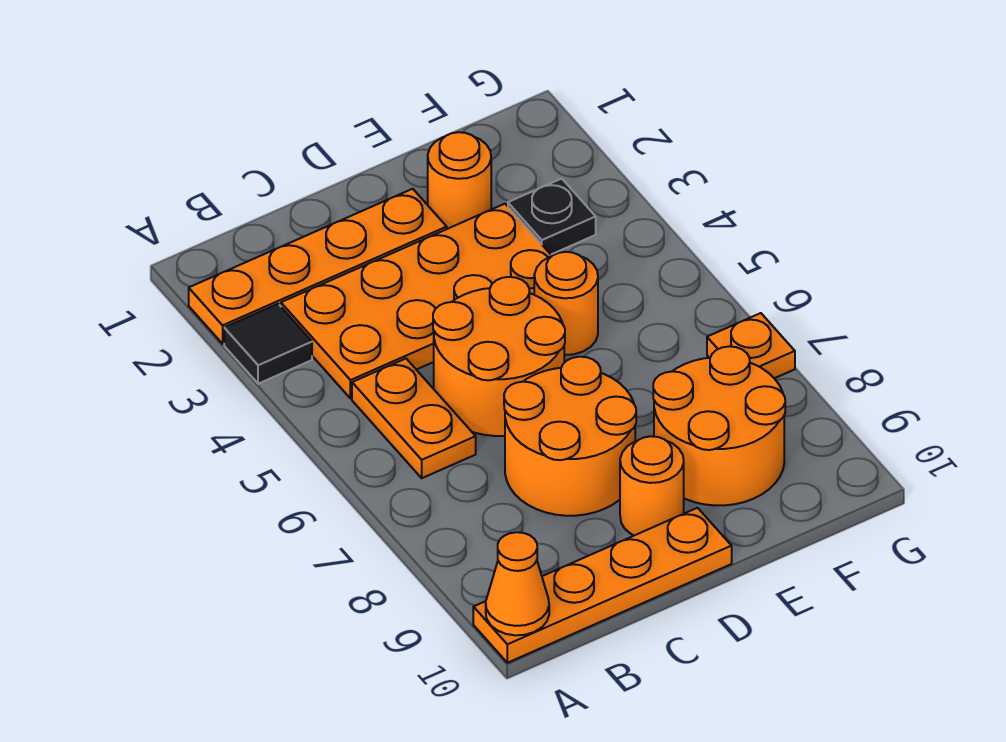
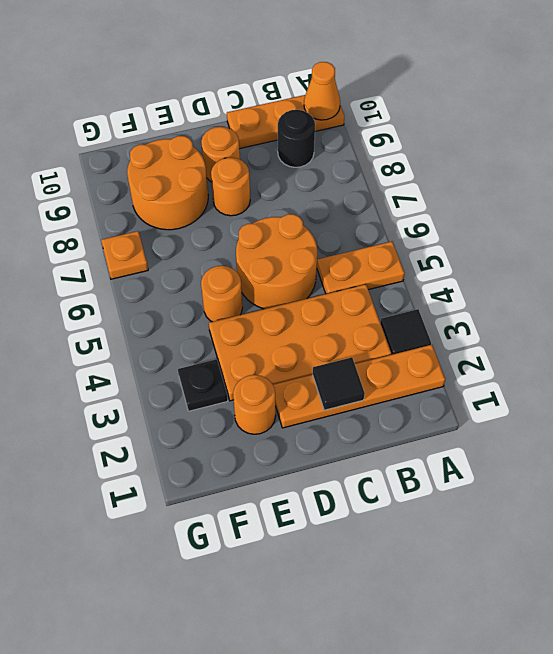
orange plate A10:D10 level 1 -> orange plate A10:C10 level 1
orange plate B5:B6 level 1 -> orange plate A5:B5 level 1
none -> black round brick B9 level 1
none -> black tile C2 level 2
orange round brick C7:D8 level 1 -> orange round brick D8 level 1

